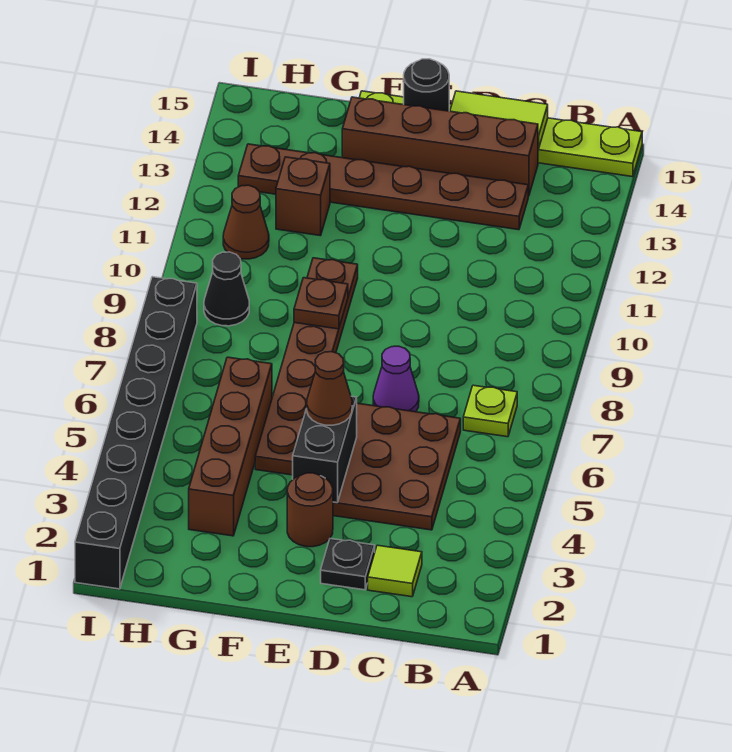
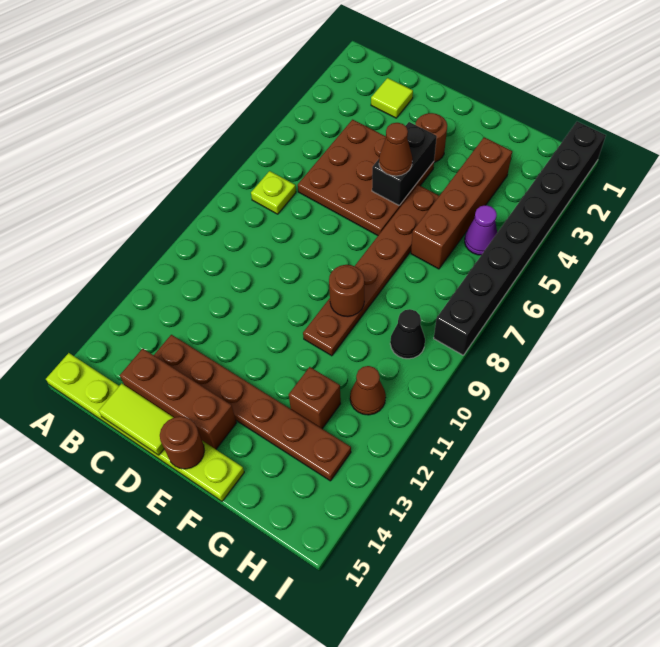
brown brick C14:F14 level 1 -> brown brick C14:E14 level 1
black plate D2 level 1 -> none
purple cone D7 level 1 -> purple cone H5 level 1
black round brick E15 level 2 -> brown round brick E15 level 2
brown plate F9 level 2 -> brown round brick F9 level 2

